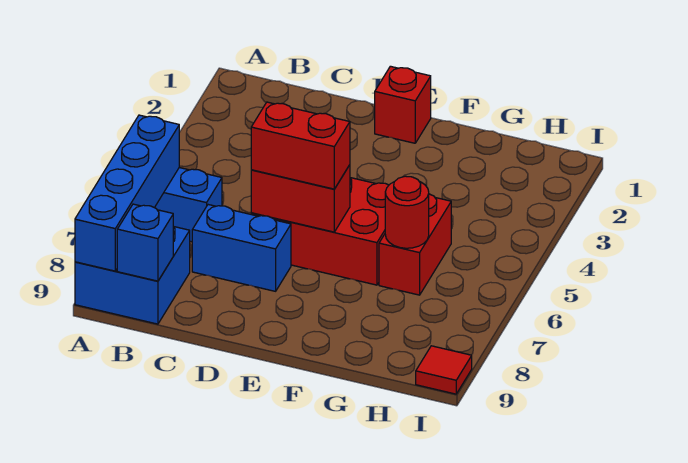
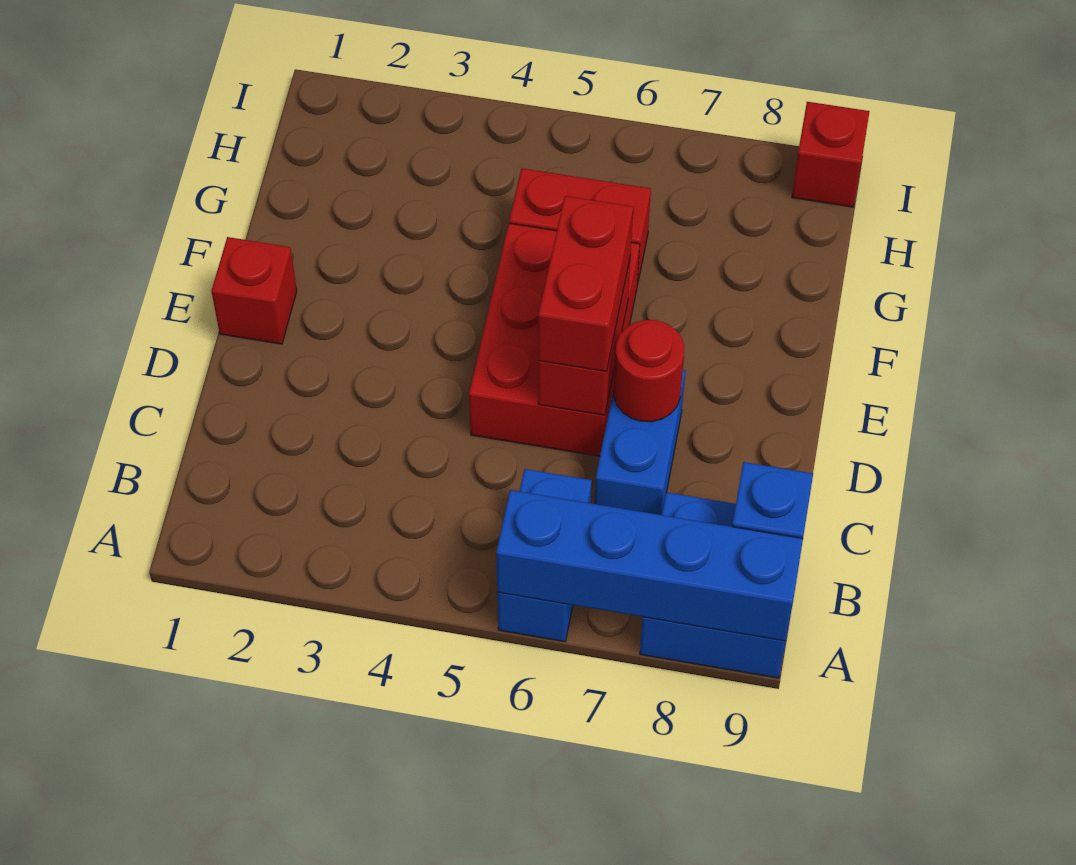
red round brick G6 level 2 -> red round brick D7 level 2
red tile I9 level 1 -> red brick I9 level 1

